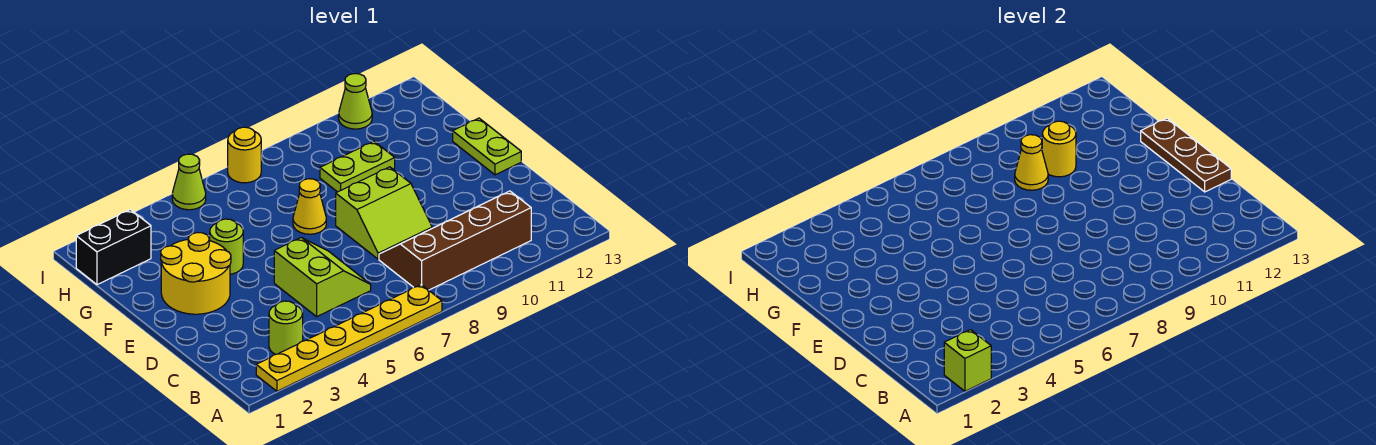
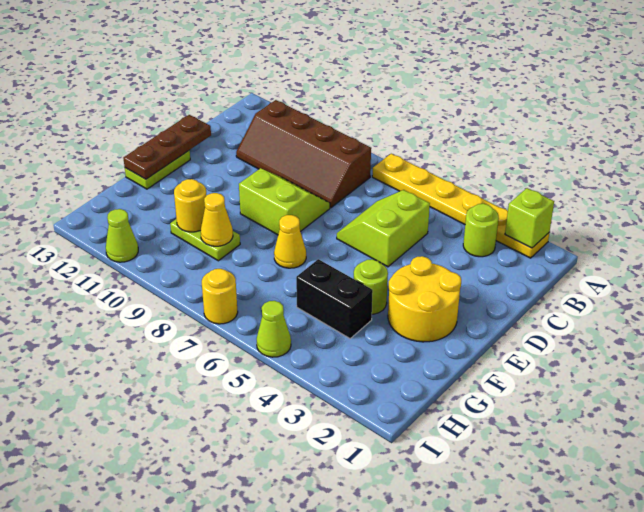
black brick H1:H2 level 1 -> black brick G4:G5 level 1

